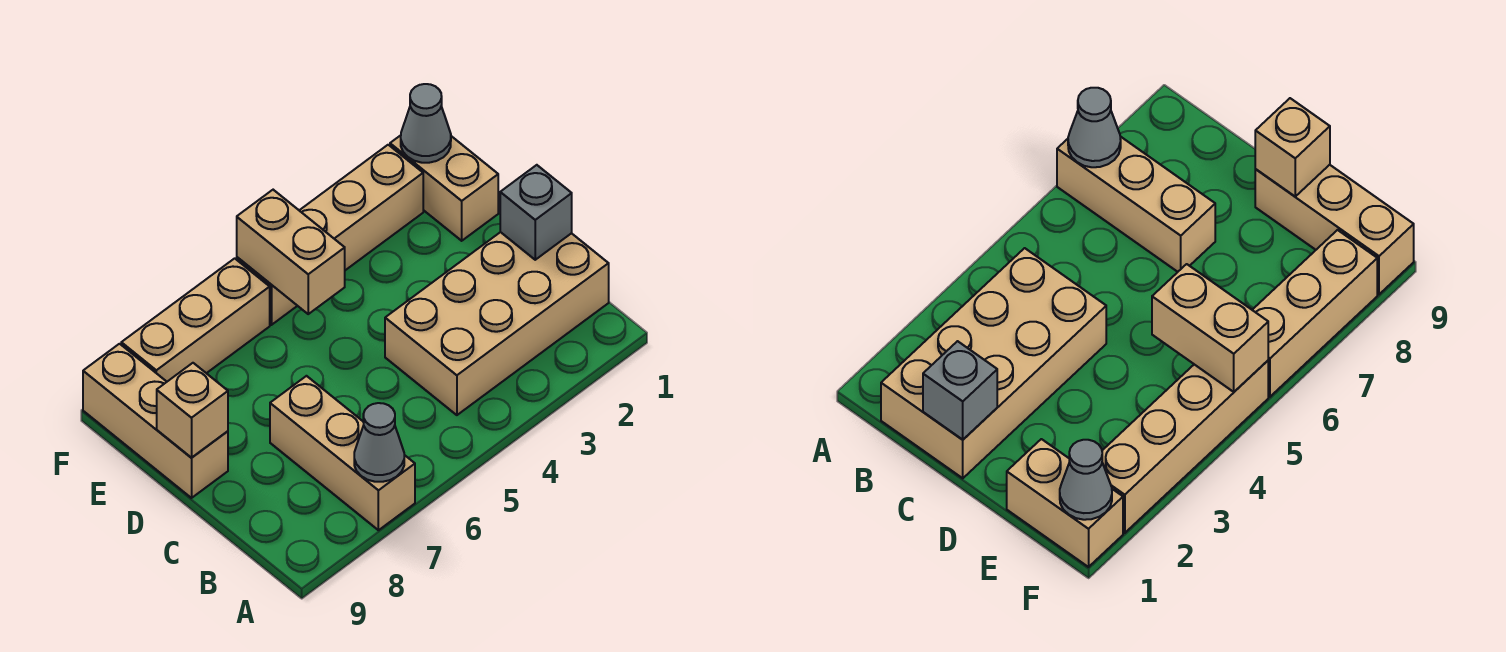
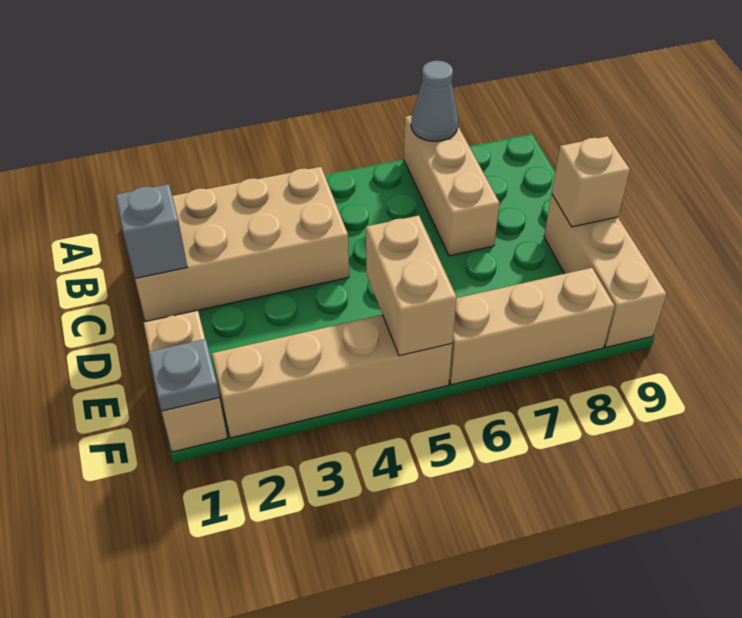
grey cone F1 level 2 -> grey plate F1 level 2

